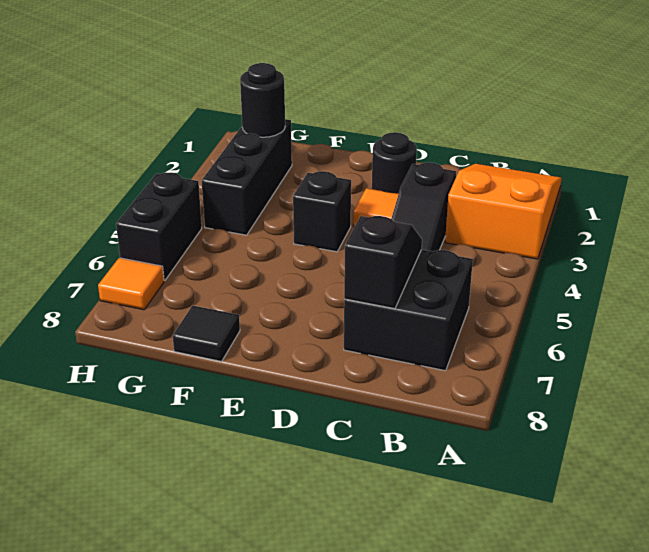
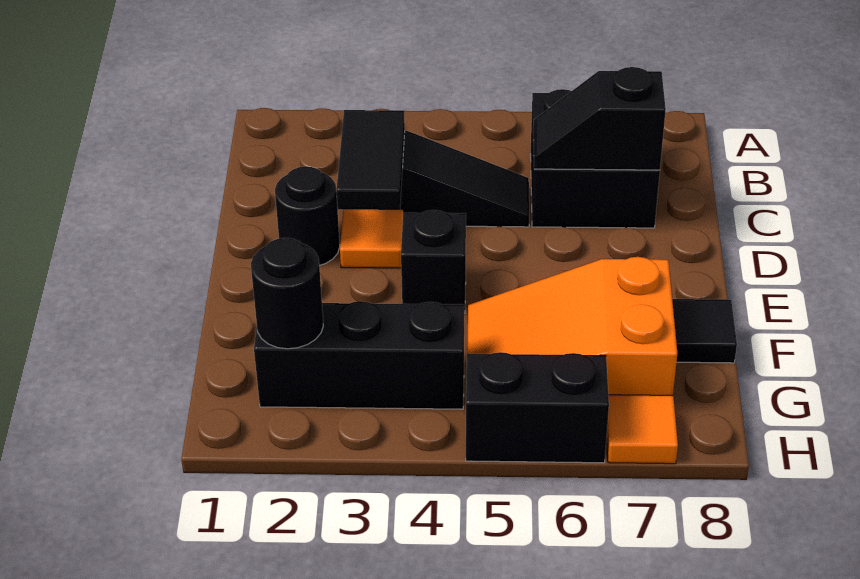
orange slope A1:B3 level 1 top 3 -> orange slope F5:G7 level 1 top 7
none -> black tile C3:D3 level 2

